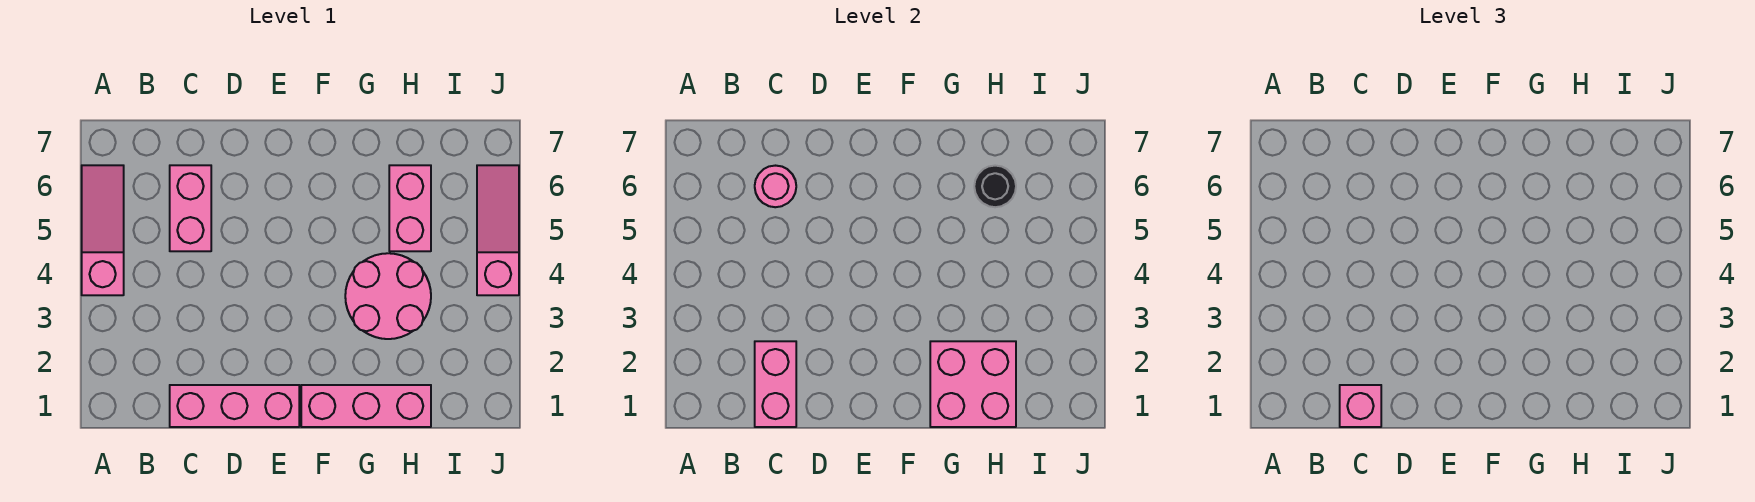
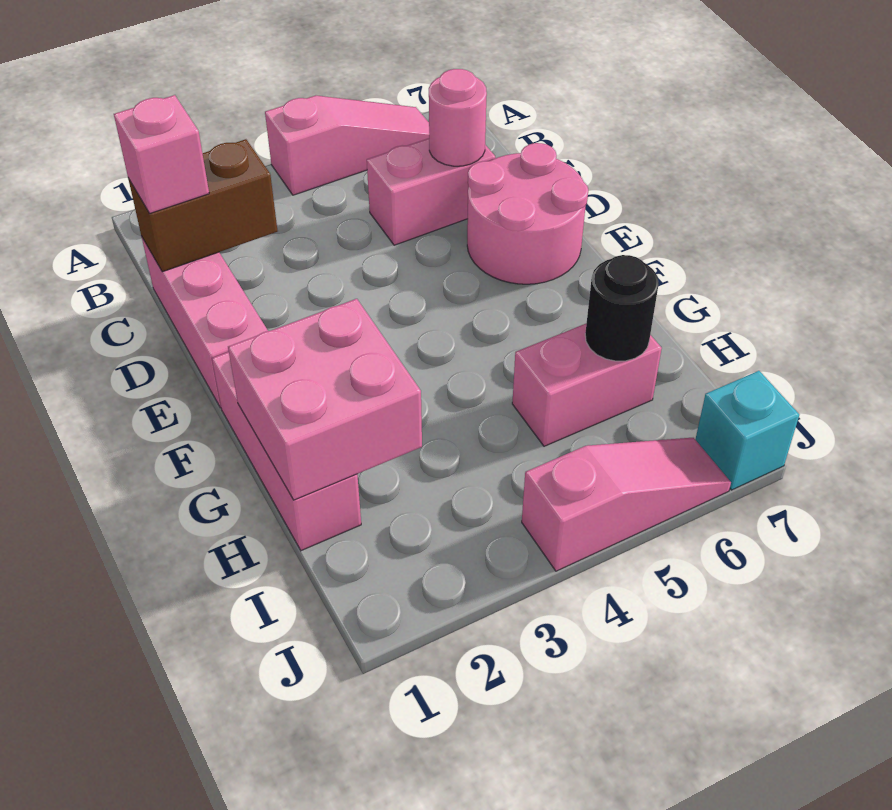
pink brick C1:C2 level 2 -> brown brick C1:C2 level 2
pink round brick G3:H4 level 1 -> pink round brick D6:E7 level 1
none -> cyan brick J7 level 1

